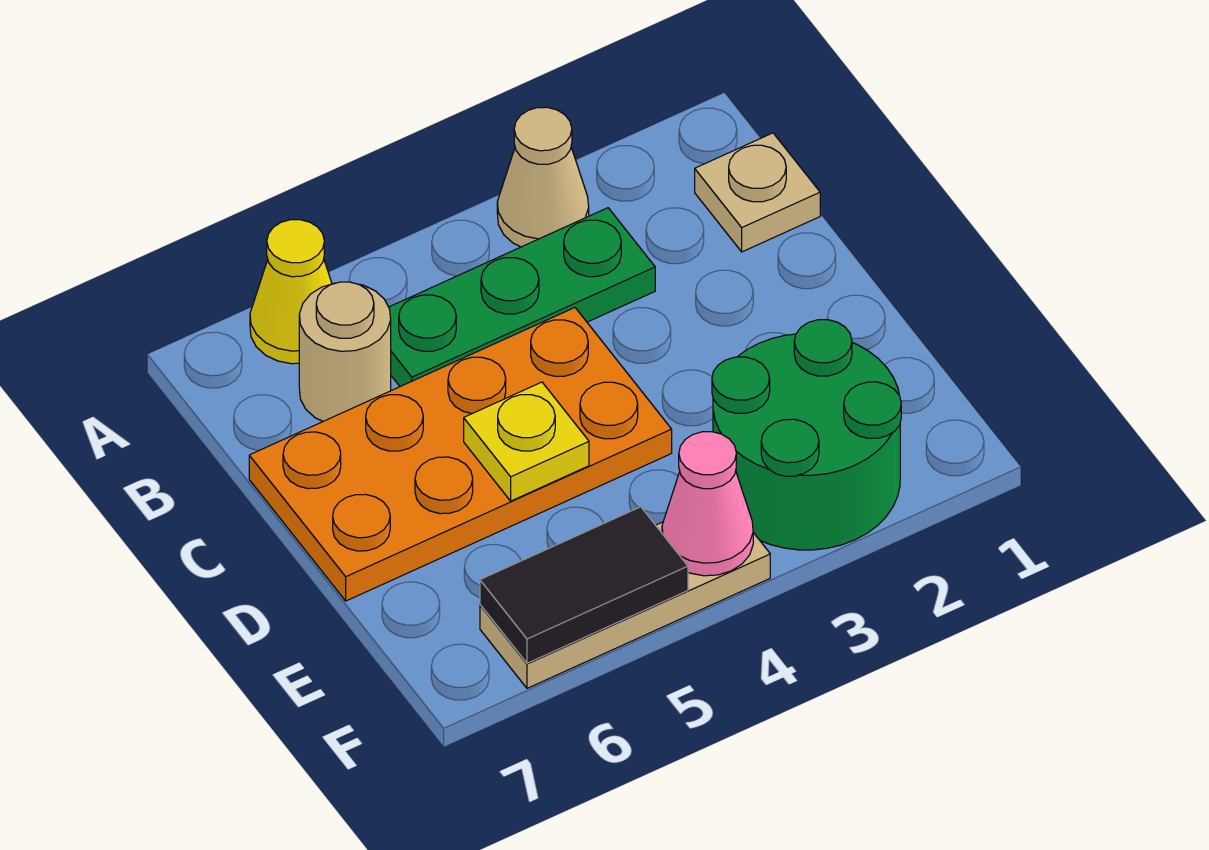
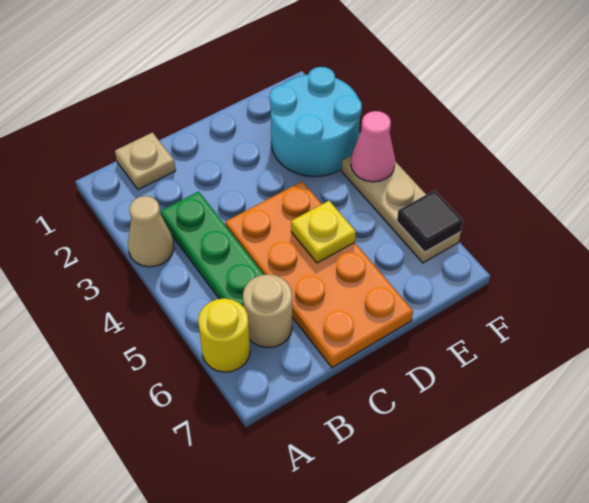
yellow cone A6 level 1 -> yellow round brick A6 level 1
green round brick E2:F3 level 1 -> cyan round brick E2:F3 level 1
black tile F5:F6 level 2 -> black tile F6 level 2

